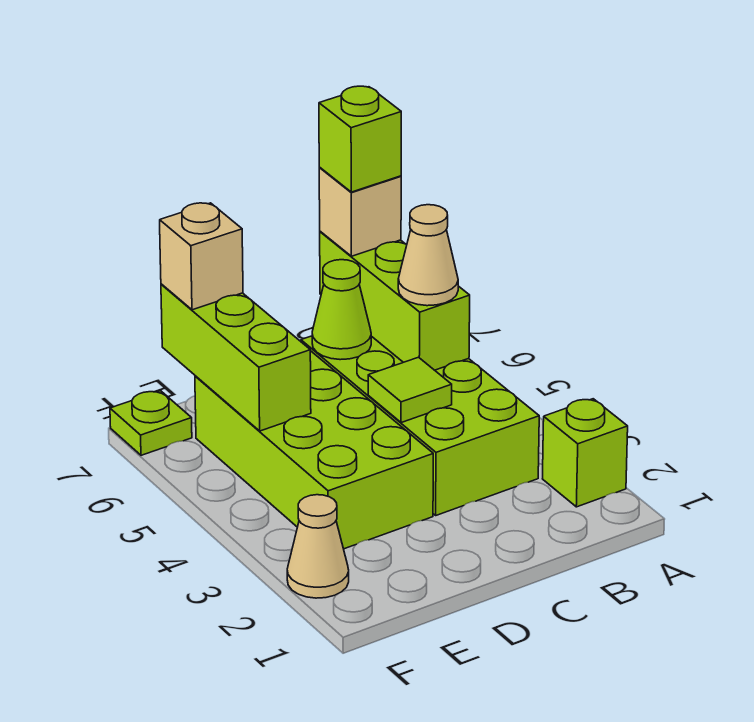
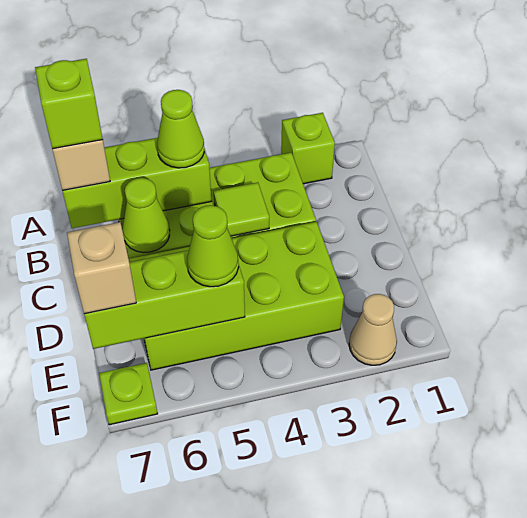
tan cone B5 level 3 -> lime cone B5 level 3
none -> lime cone E5 level 3

